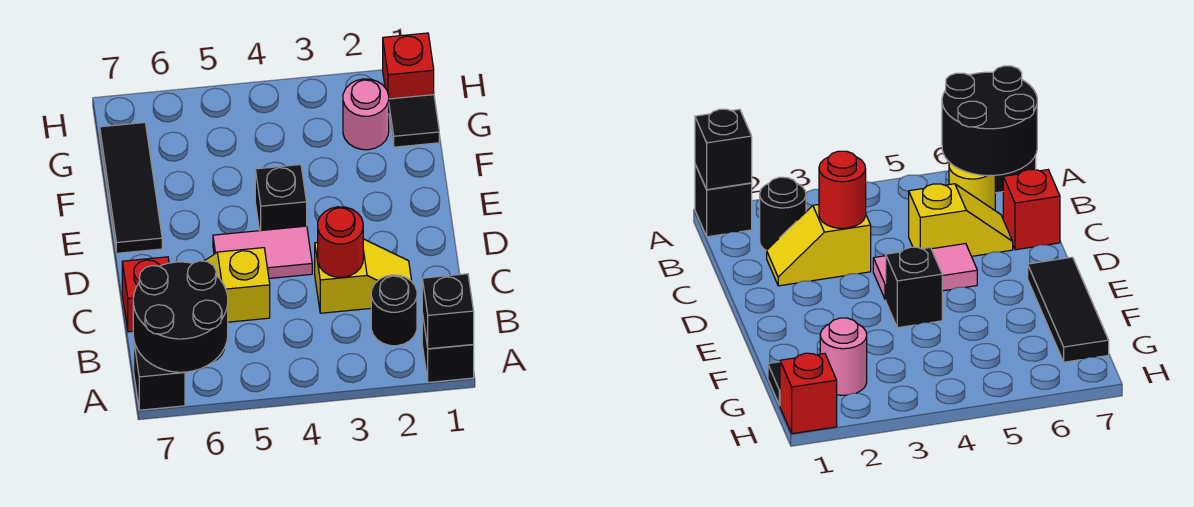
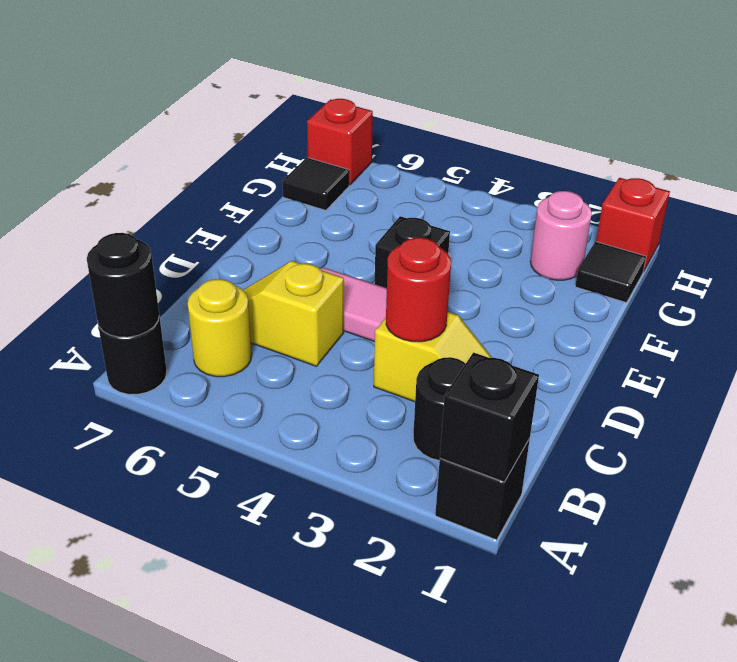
black round brick A6:B7 level 2 -> black round brick A7 level 2
black brick A7 level 1 -> black round brick A7 level 1
red brick C7 level 1 -> red brick H7 level 1
black tile E7:G7 level 1 -> black tile G7 level 1

